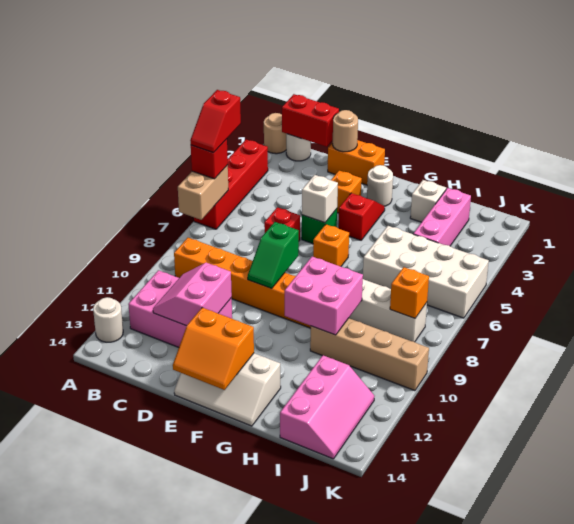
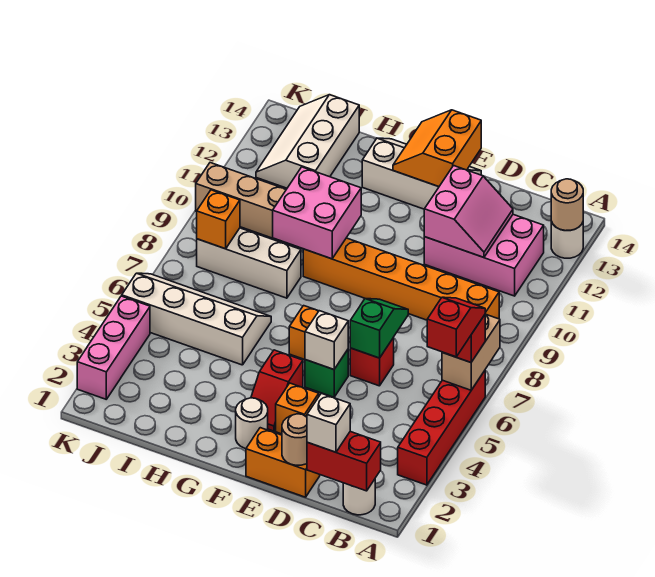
tan round brick A1 level 1 -> tan round brick A13 level 2
green slope E8:E9 level 2 top 8 -> green slope D6:D7 level 2 top 6
orange slope E13:F14 level 2 top 13 -> orange slope E13:F14 level 2 top E
white brick H2 level 1 -> white brick C1 level 3
white brick H5:K6 level 1 -> white slope H5:K6 level 1 top 5
pink brick I2:I4 level 1 -> pink brick K2:K4 level 1
pink slope I12:J14 level 1 top I -> white slope I12:J14 level 1 top I

